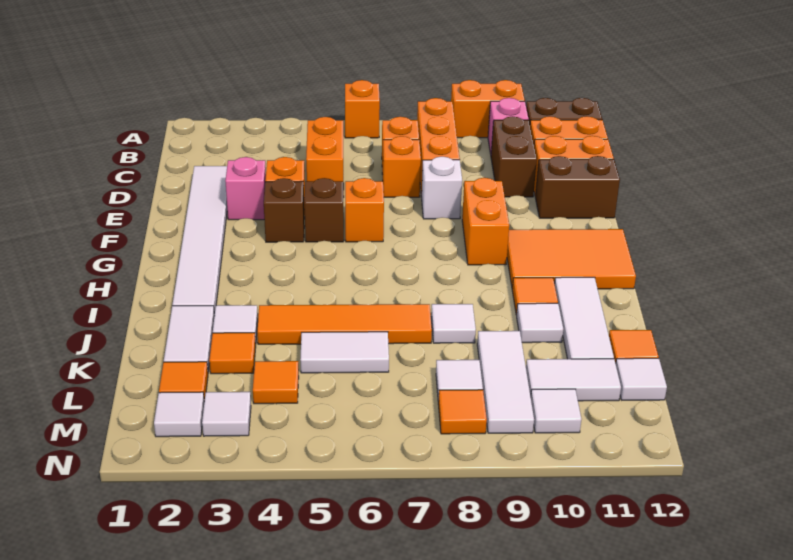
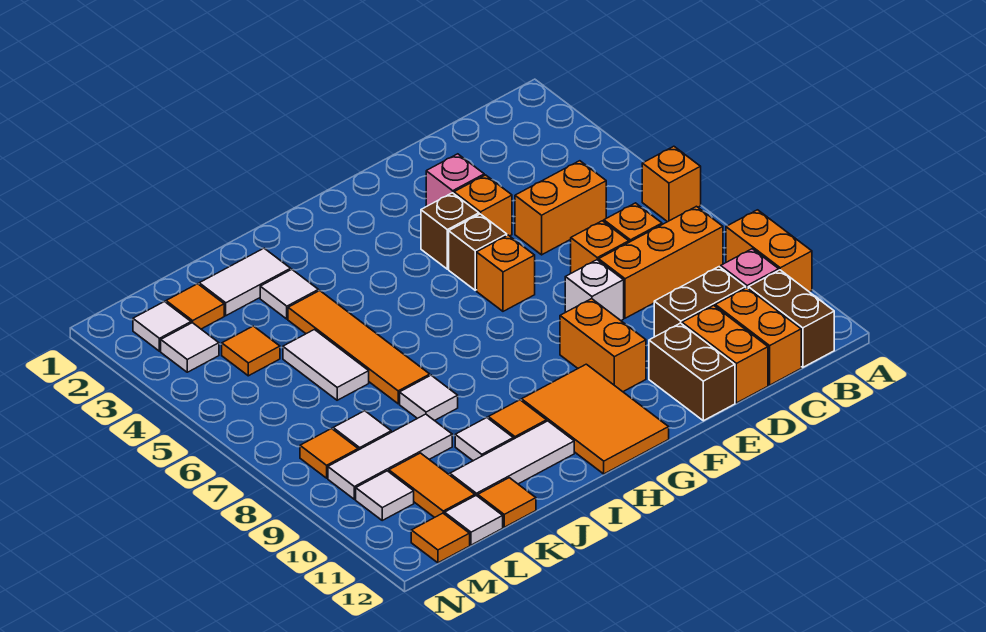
white tile D2:I2 level 1 -> none
orange brick F9:G9 level 1 -> orange brick F9:F10 level 1
orange tile K3 level 1 -> orange tile M12 level 1
white tile L10:L11 level 1 -> orange tile L10:L11 level 1

